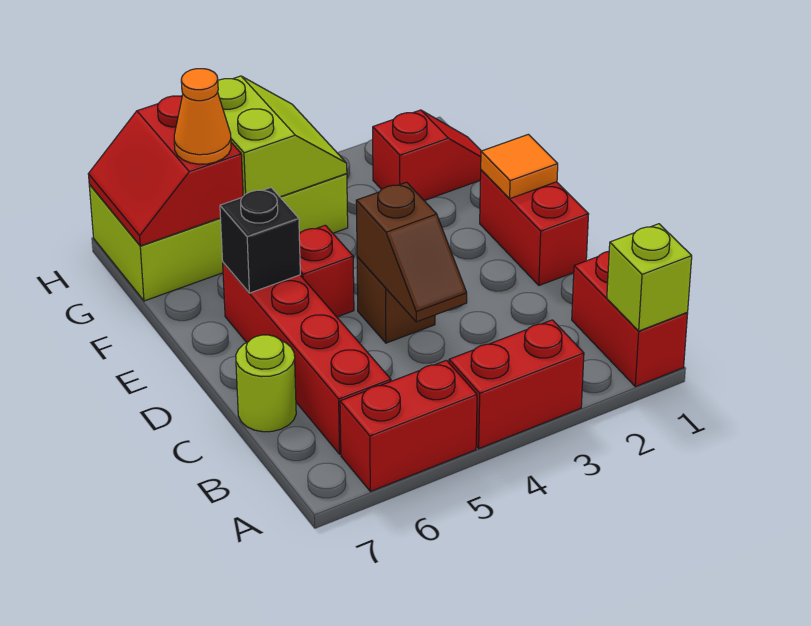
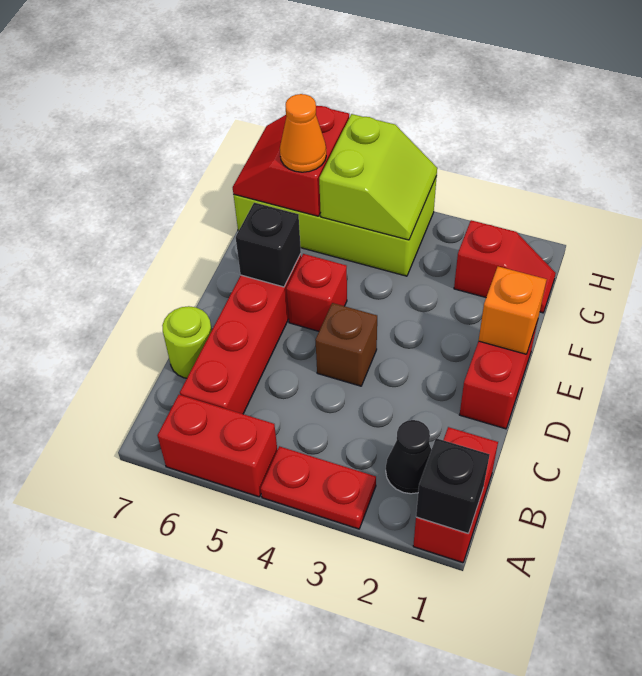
lime brick A1 level 2 -> black brick A1 level 2
red brick A3:A4 level 1 -> red plate A3:A4 level 1
none -> black cone B2 level 1
brown slope C4:D4 level 2 top D -> none
orange tile E1 level 2 -> orange brick E1 level 2

